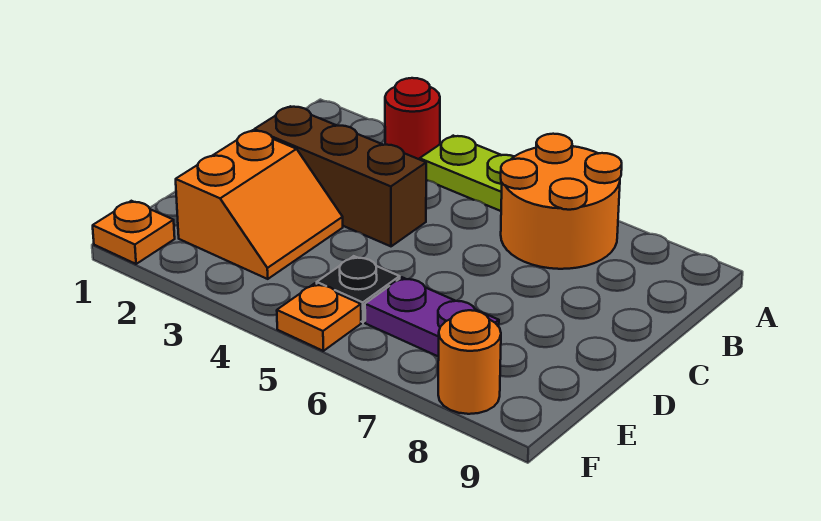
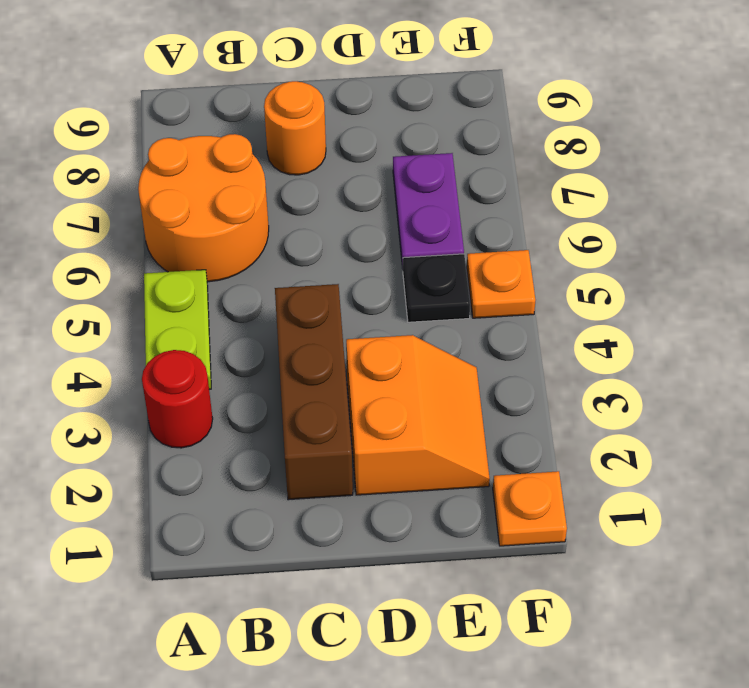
orange slope D2:E3 level 1 top 2 -> orange slope D2:E3 level 1 top D
orange round brick F8 level 1 -> orange round brick C8 level 1

